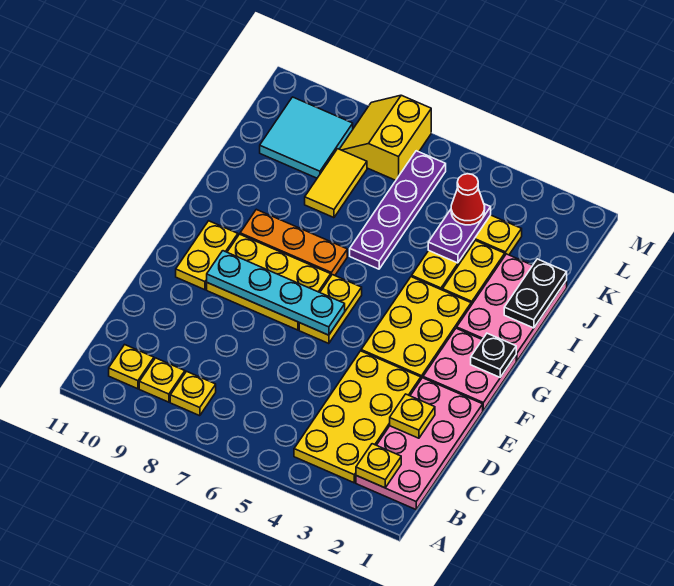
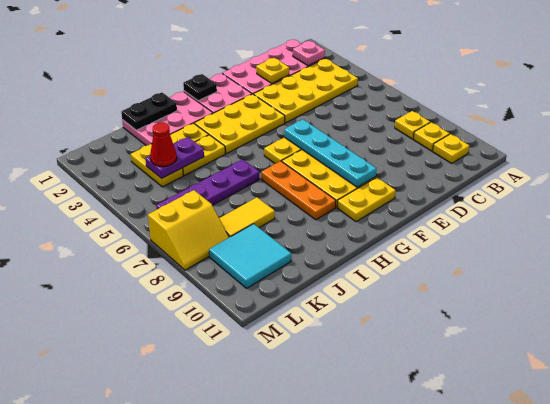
yellow plate B2 level 2 -> pink plate B2 level 2

